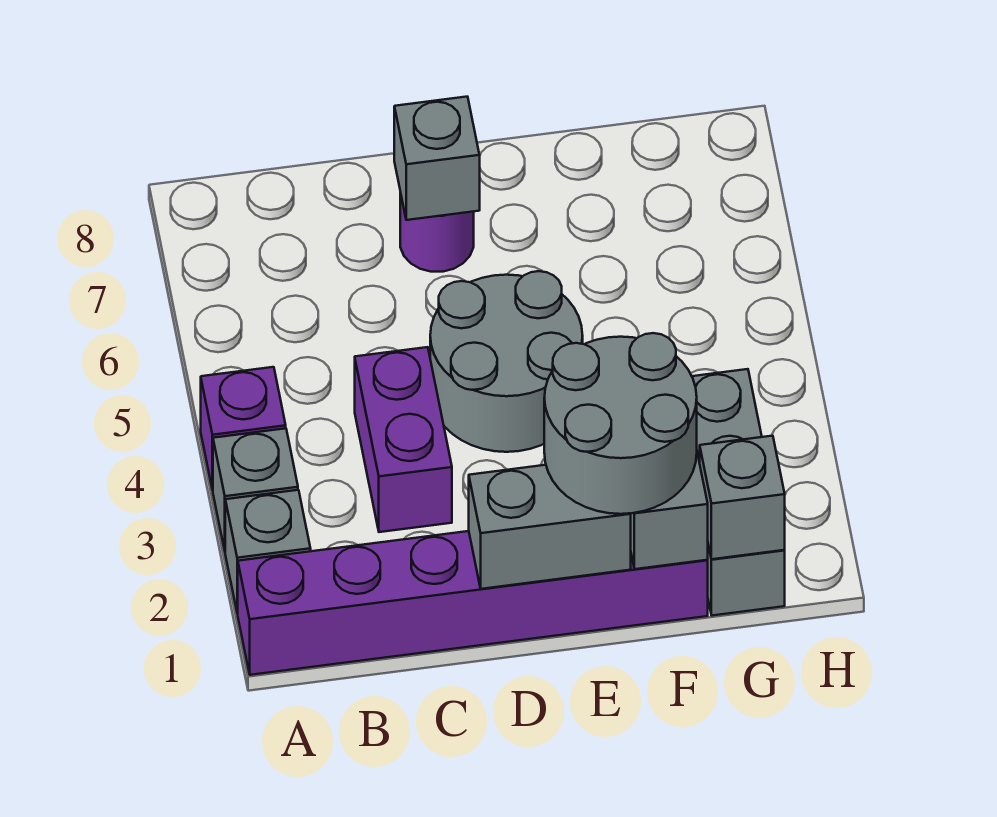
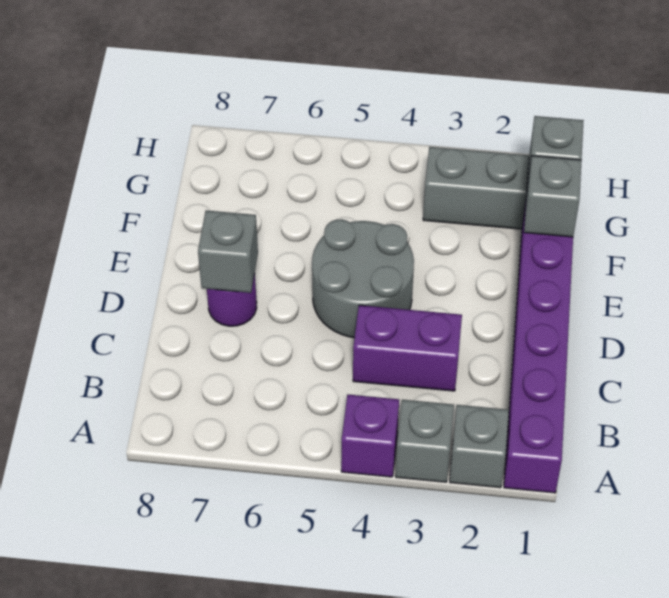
grey brick D1:E1 level 2 -> none
grey round brick E1:F2 level 3 -> none

